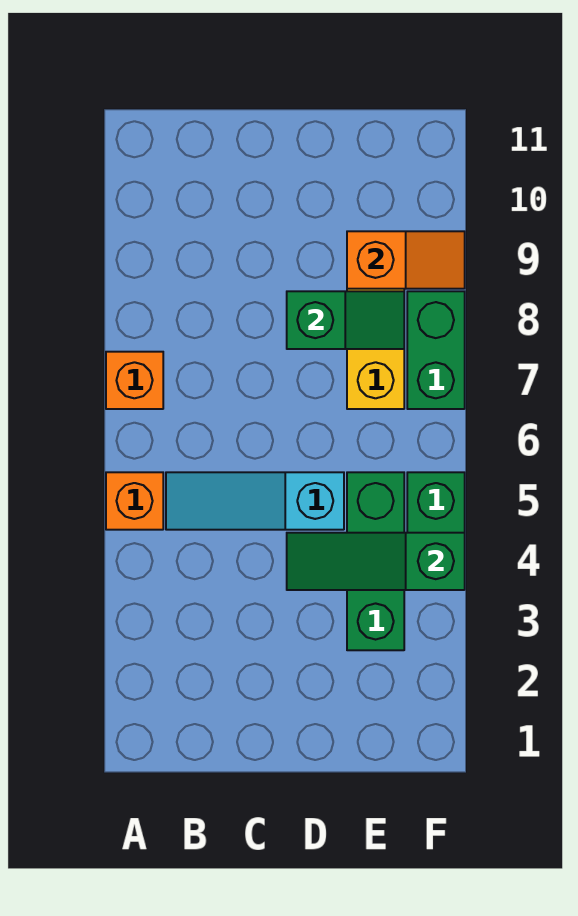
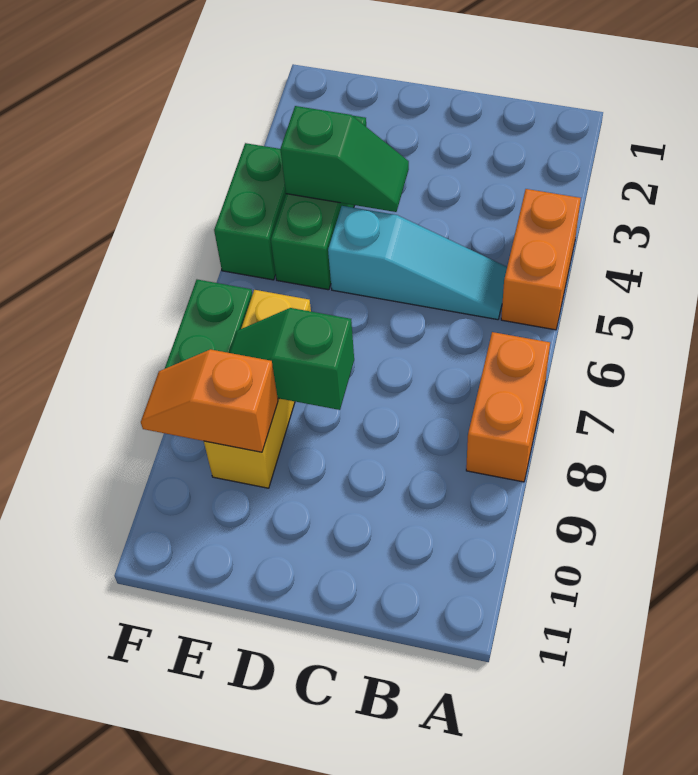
orange brick A5 level 1 -> orange brick A4:A5 level 1
orange brick A7 level 1 -> orange brick A7:A8 level 1
green slope D4:F4 level 2 top F -> green slope D4:E4 level 2 top E

